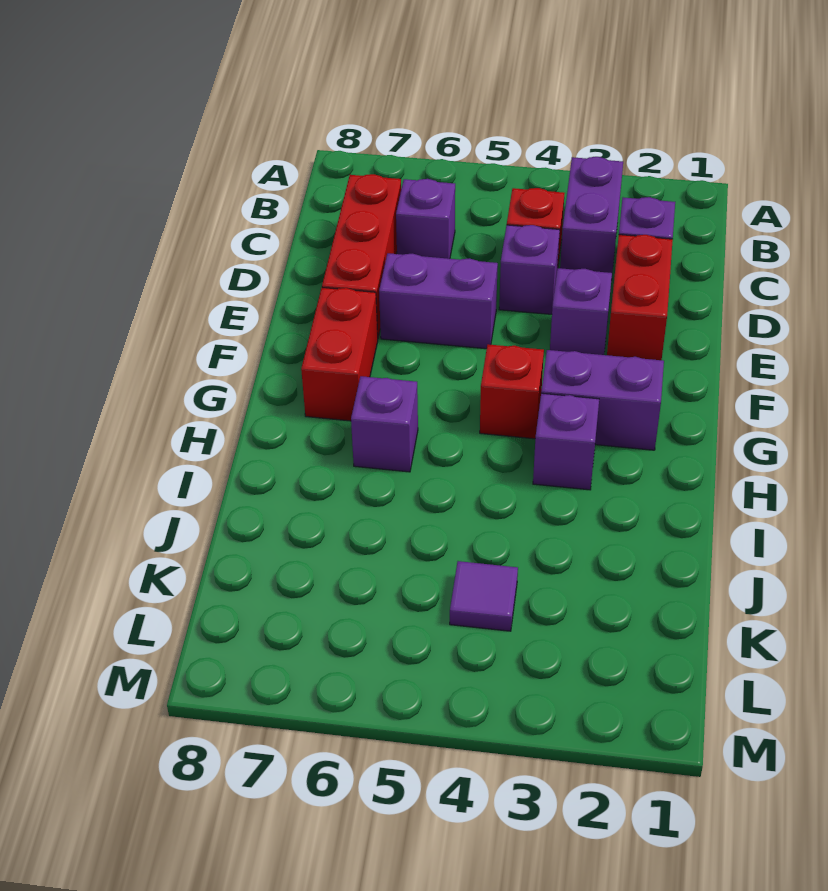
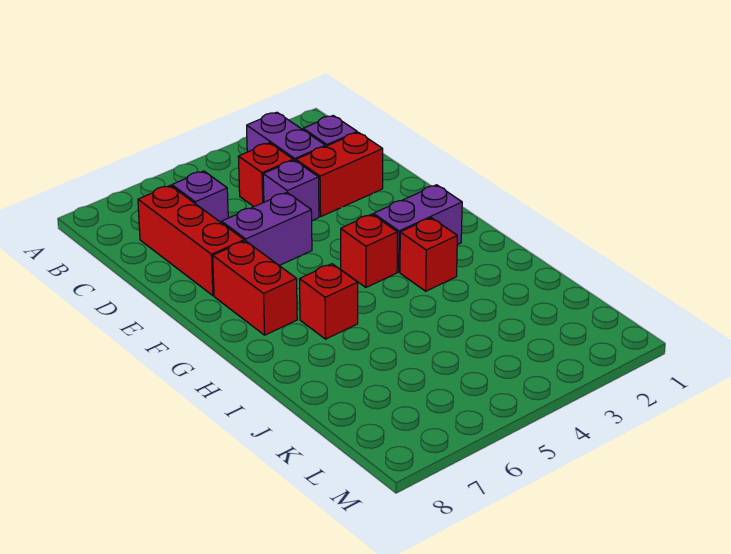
red brick D2:E2 level 1 -> red brick D2:D3 level 1
purple brick E3 level 1 -> none
purple brick H3 level 1 -> red brick H3 level 1
purple brick H6 level 1 -> red brick H6 level 1
purple tile K4 level 1 -> none

